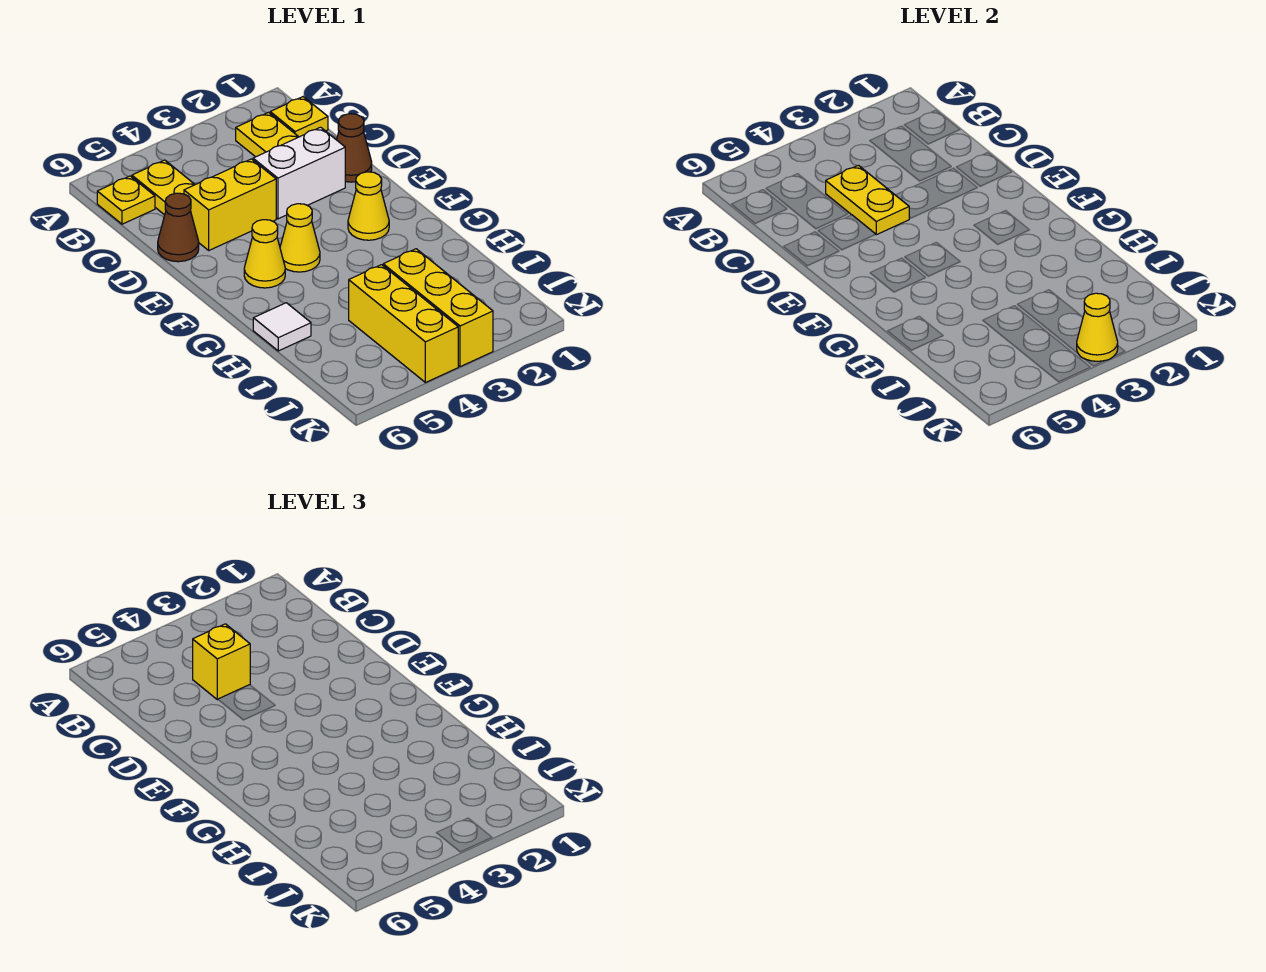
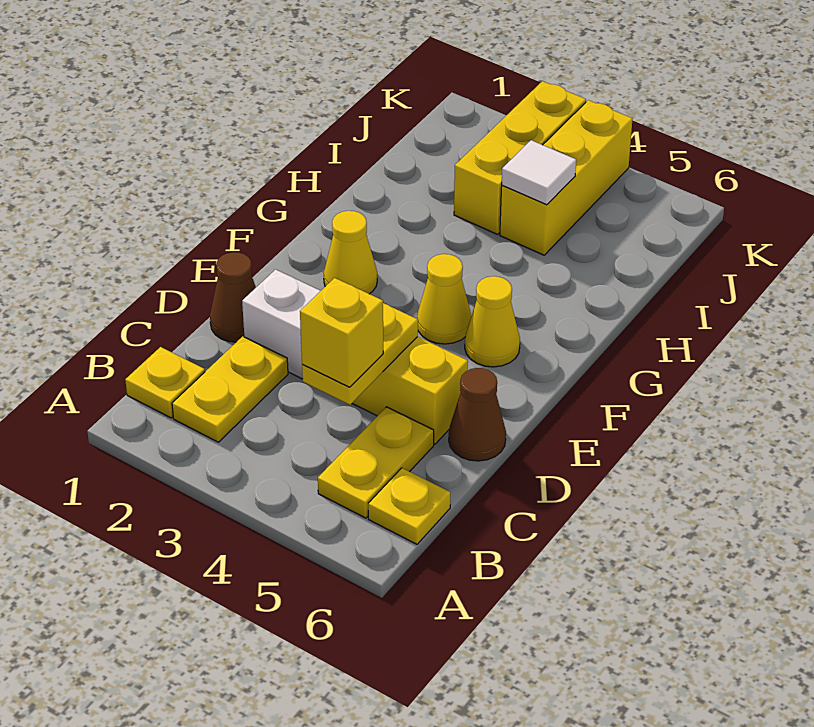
white tile H6 level 1 -> white tile I4 level 2
yellow cone K3 level 2 -> none

